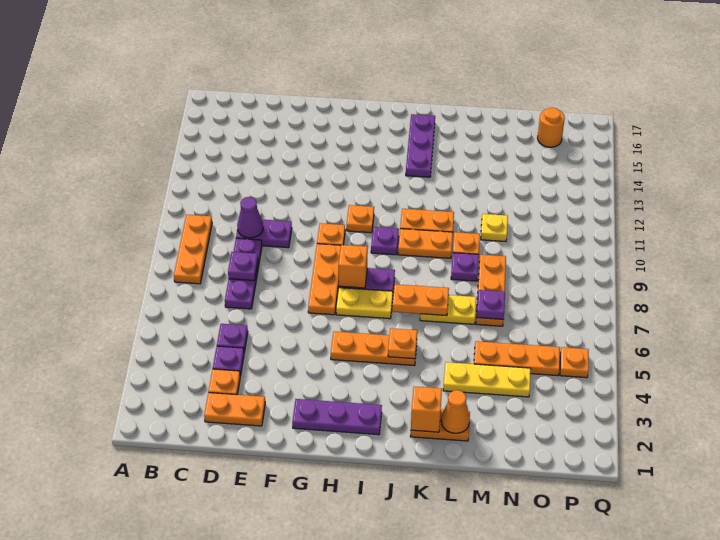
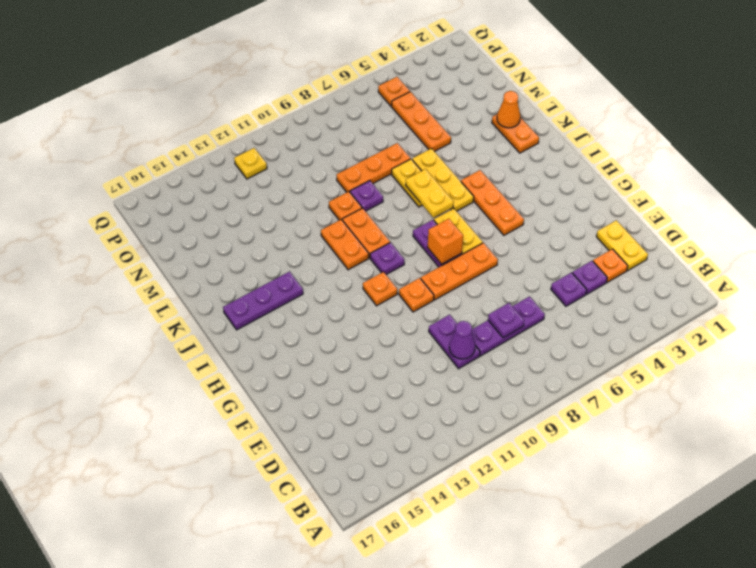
orange plate B8:B10 level 1 -> none
orange plate D2:E2 level 1 -> yellow plate D2:E2 level 1
purple plate G2:I2 level 1 -> none
orange plate J5 level 2 -> none
orange plate J7:K7 level 2 -> yellow plate J7:K7 level 2
orange brick K2 level 2 -> none
yellow plate L4:N4 level 1 -> yellow plate J6:L6 level 1
purple plate M7 level 2 -> none
yellow plate M11 level 1 -> yellow plate P12 level 1
orange round brick O16 level 1 -> none

